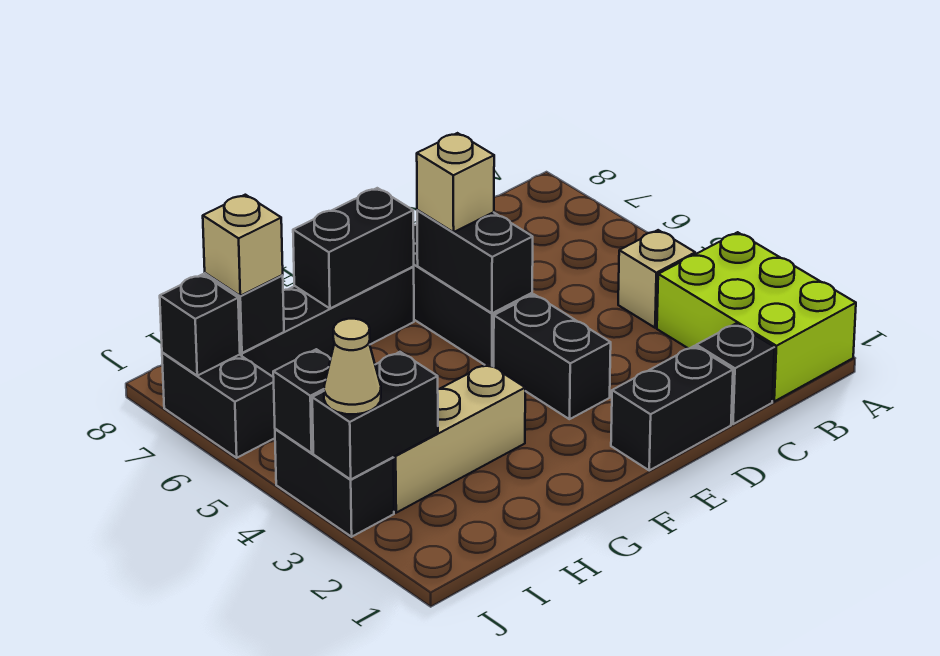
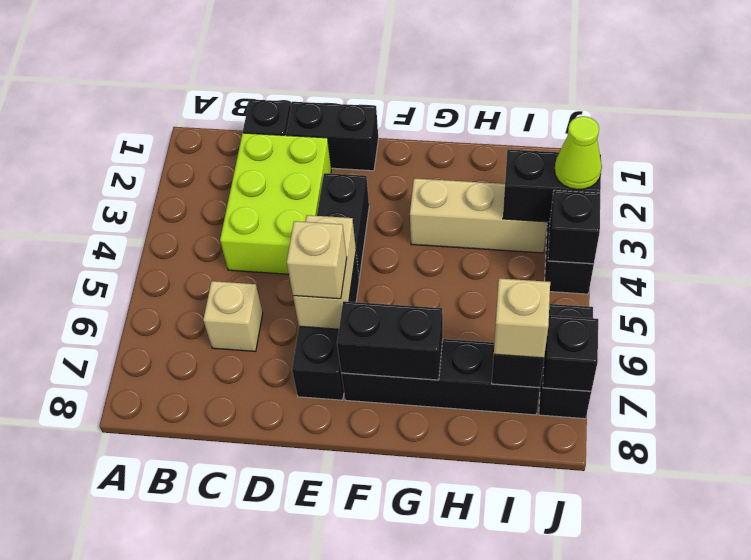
lime brick A1:B3 level 1 -> lime brick C2:D4 level 1
tan brick B4 level 1 -> tan brick C6 level 1
black brick E5:E6 level 2 -> tan brick E5:E6 level 2
tan cone J3 level 3 -> lime cone J3 level 3

